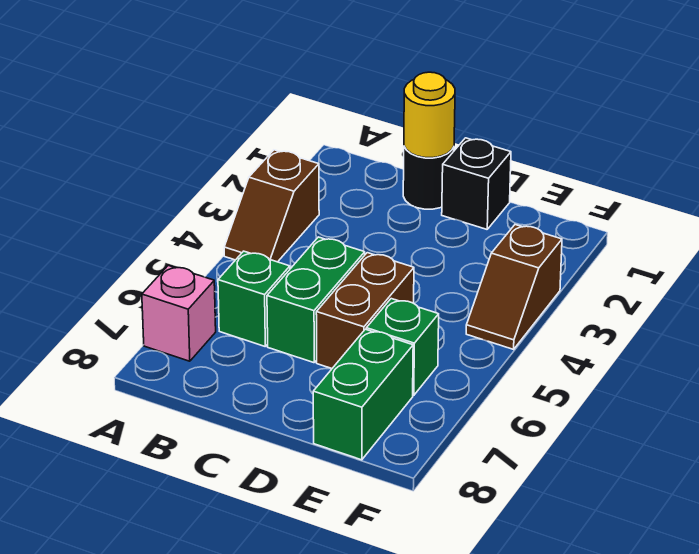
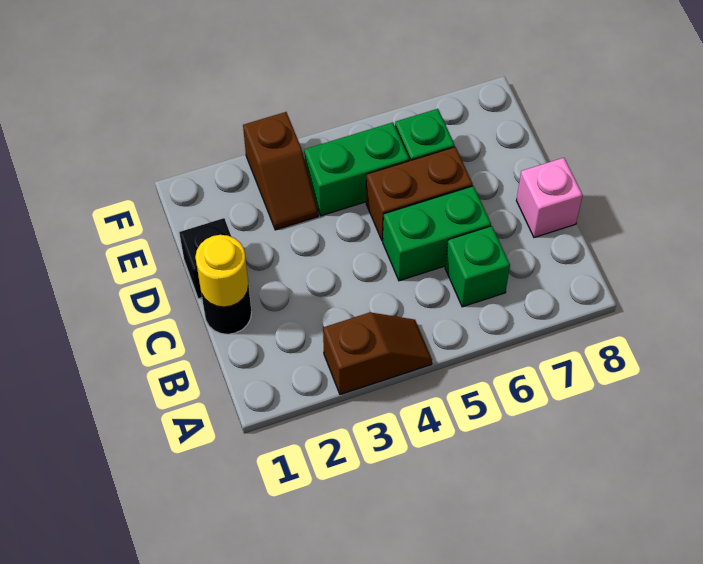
pink brick A7 level 1 -> pink brick C8 level 1
green brick E7:E8 level 1 -> green brick E4:E5 level 1
brown slope F3:F4 level 1 top 3 -> brown slope E3:F3 level 1 top F

